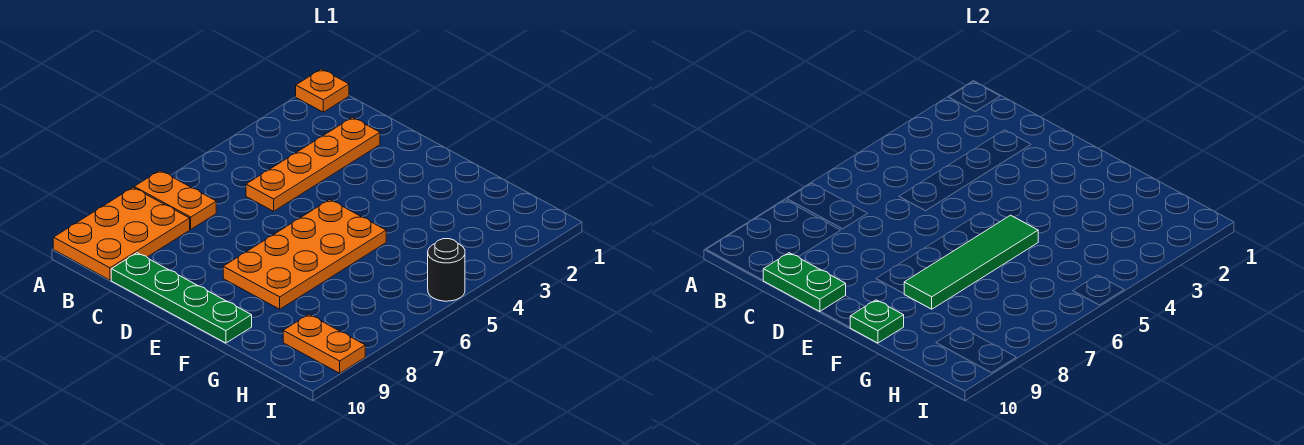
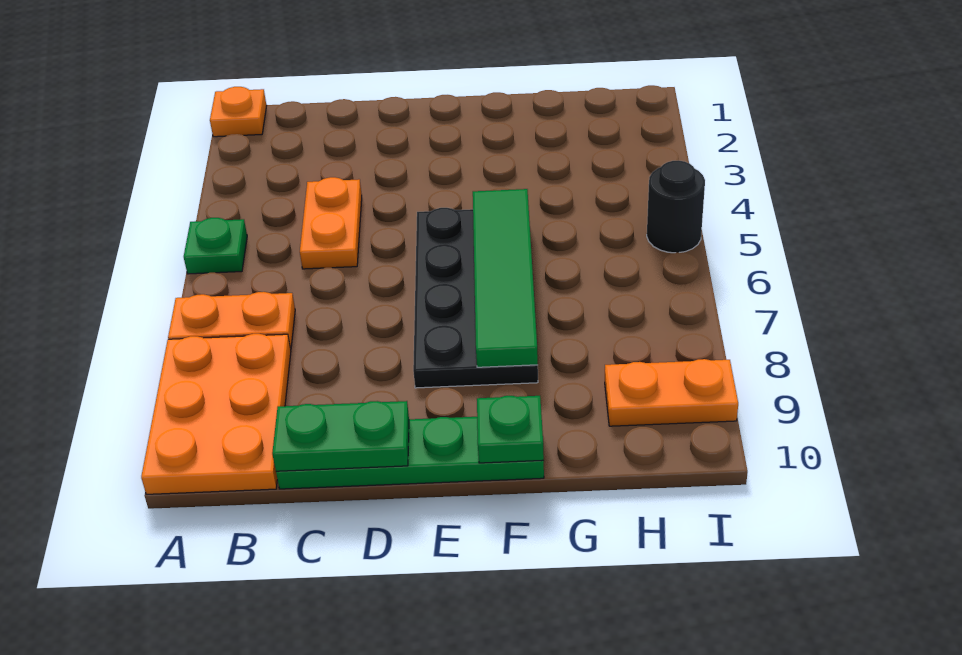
none -> green plate A5 level 1
orange plate C2:C5 level 1 -> orange plate C4:C5 level 1
orange plate E5:F8 level 1 -> black plate E5:F8 level 1

